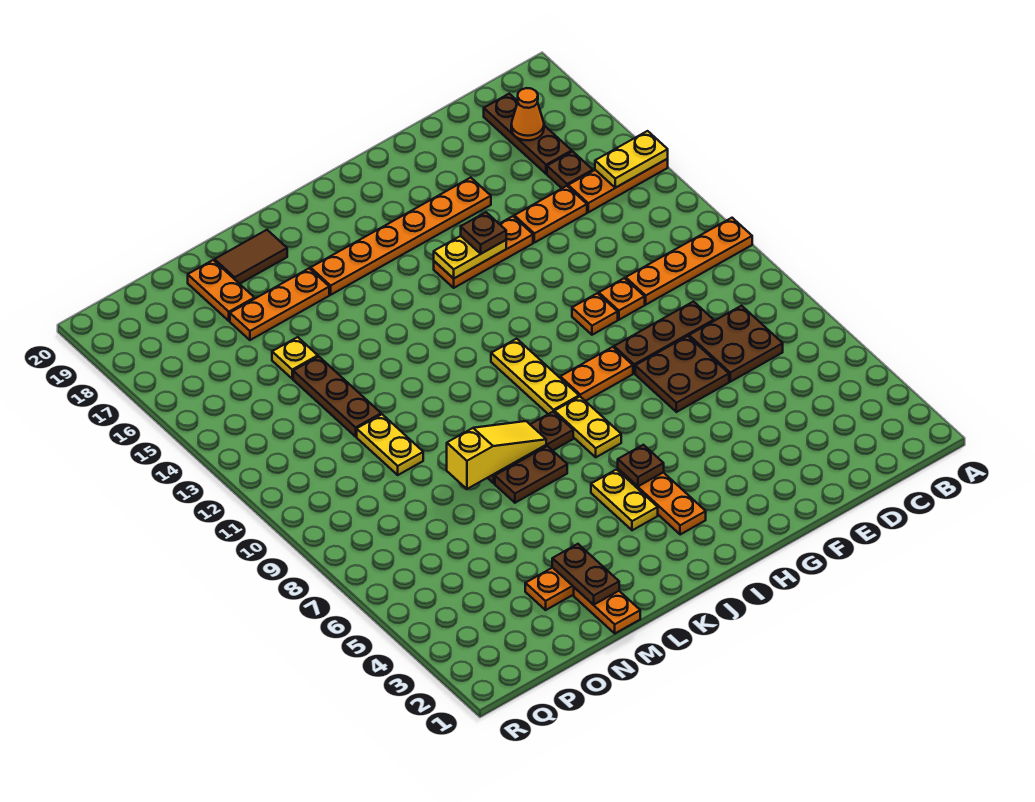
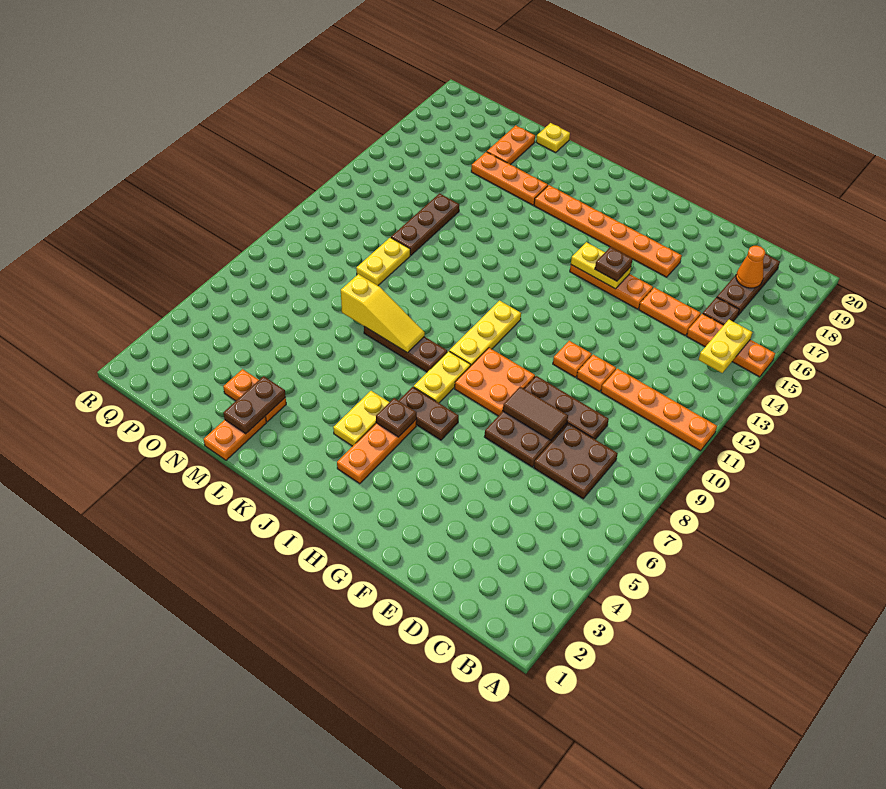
yellow plate A15:B15 level 2 -> yellow plate B14:B15 level 2
orange plate G9:H9 level 1 -> orange plate G8:H9 level 1
brown plate K7:L7 level 1 -> brown plate H6:I6 level 1
brown tile L19:M19 level 1 -> brown tile E8:F8 level 2
yellow plate N15 level 1 -> yellow plate M20 level 1

